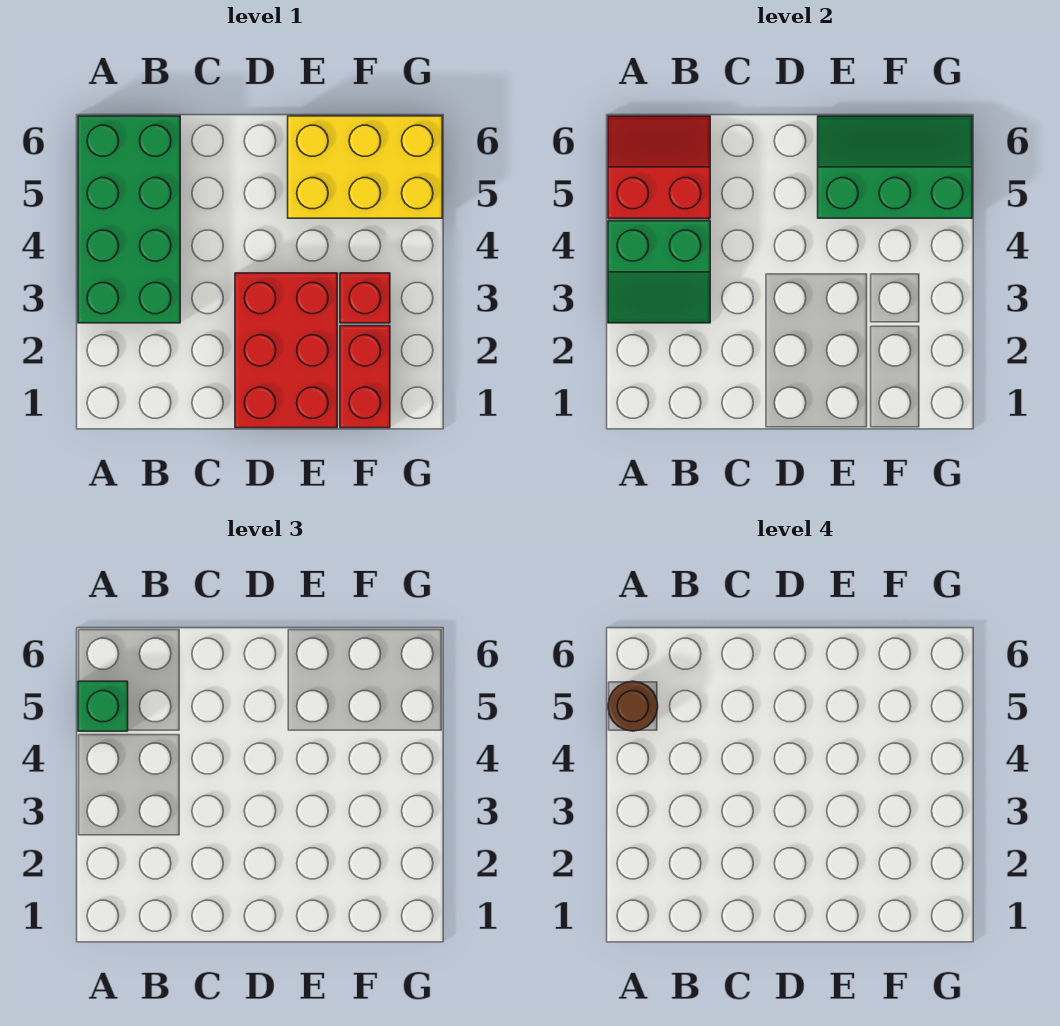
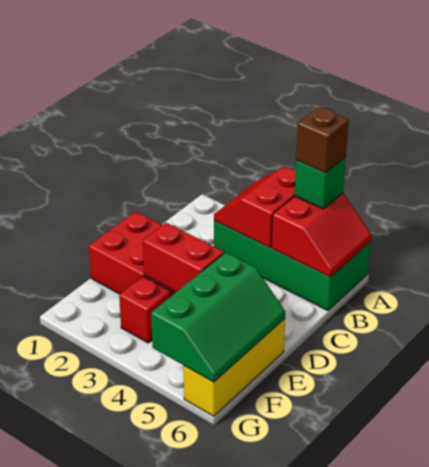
green slope A3:B4 level 2 top 4 -> red slope A3:B4 level 2 top 4
brown round brick A5 level 4 -> brown brick A5 level 4
yellow brick E5:G6 level 1 -> yellow brick E6:G6 level 1
red brick F1:F2 level 1 -> red brick E3:E4 level 2

